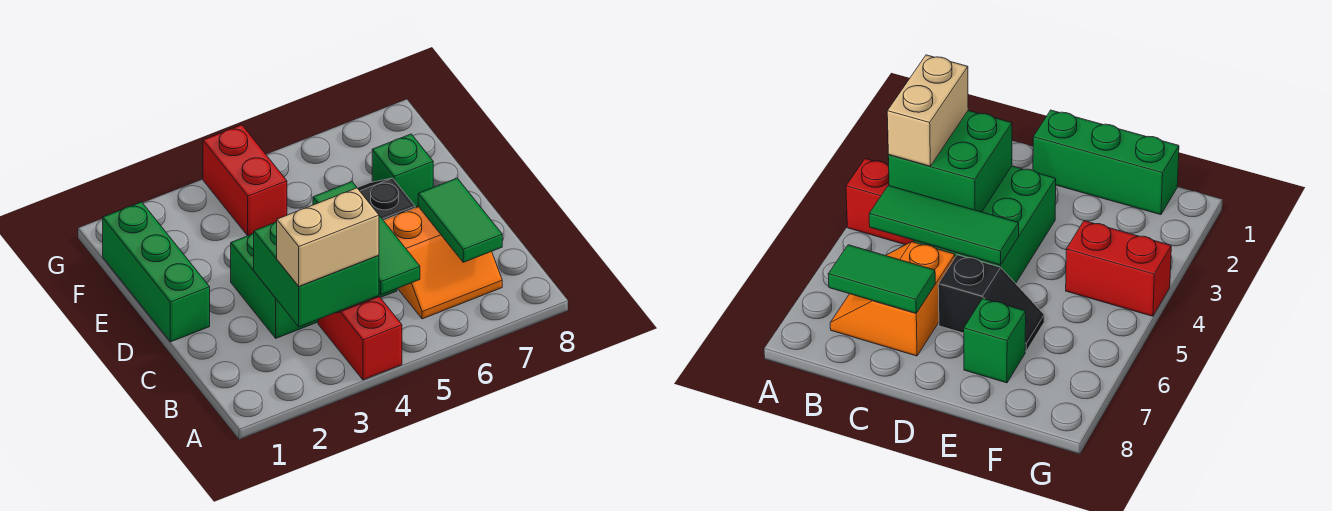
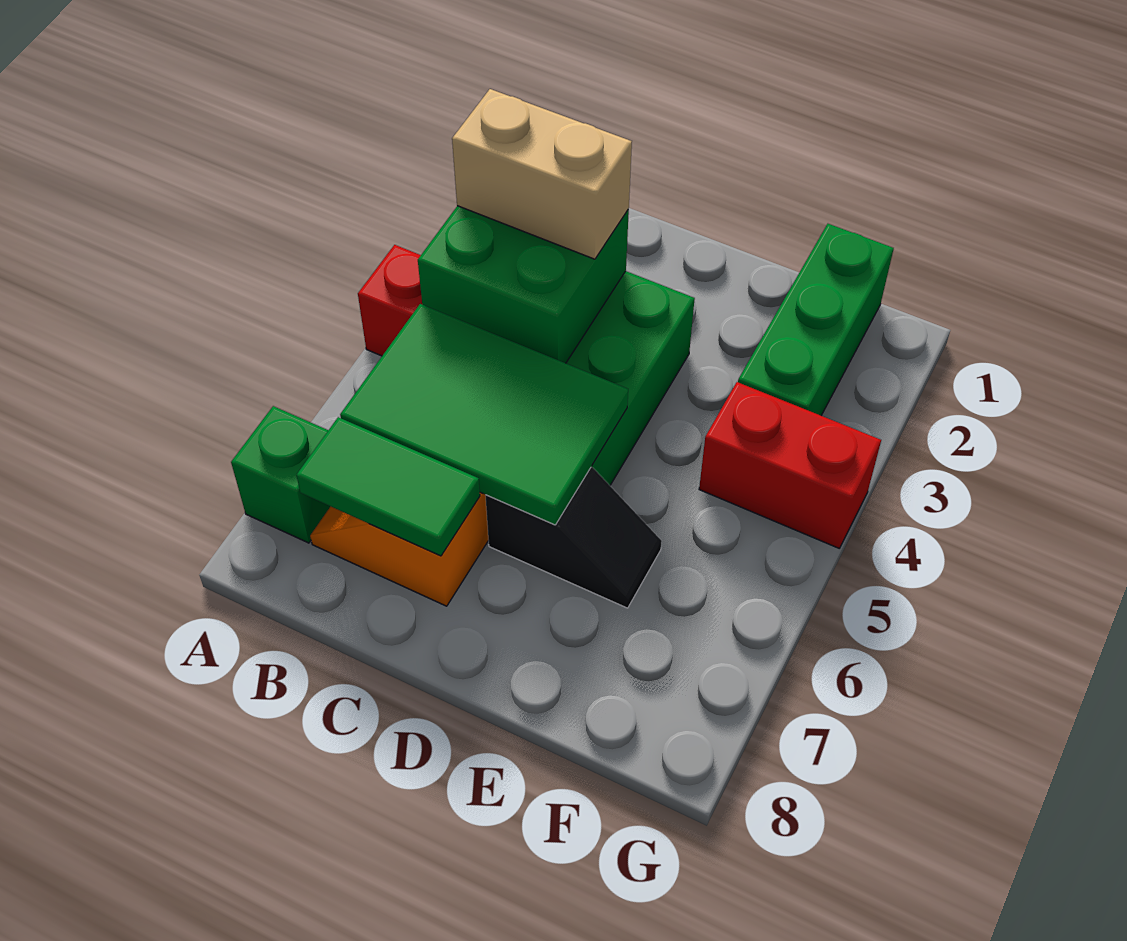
tan brick B3:B4 level 3 -> tan brick B3:C3 level 3
green tile B5:D5 level 2 -> green tile B5:D6 level 2
green brick D1:F1 level 1 -> green brick F1:F3 level 1
green brick E7 level 1 -> green brick A7 level 1

